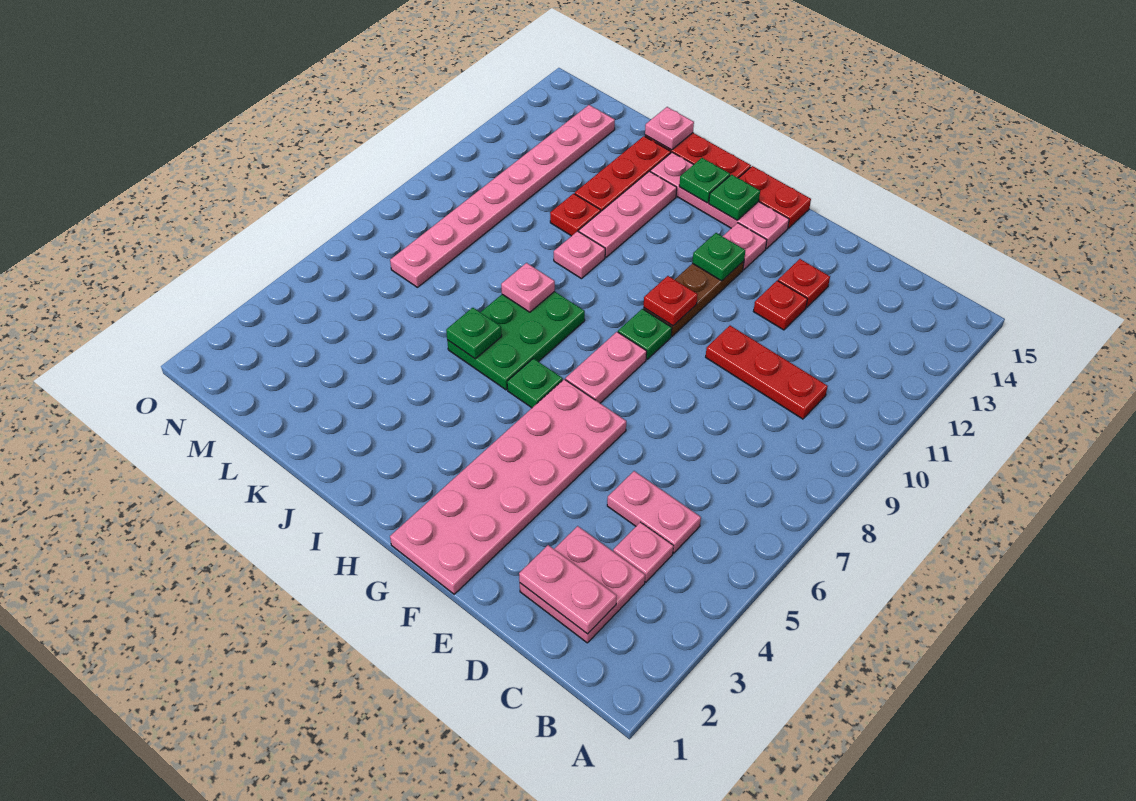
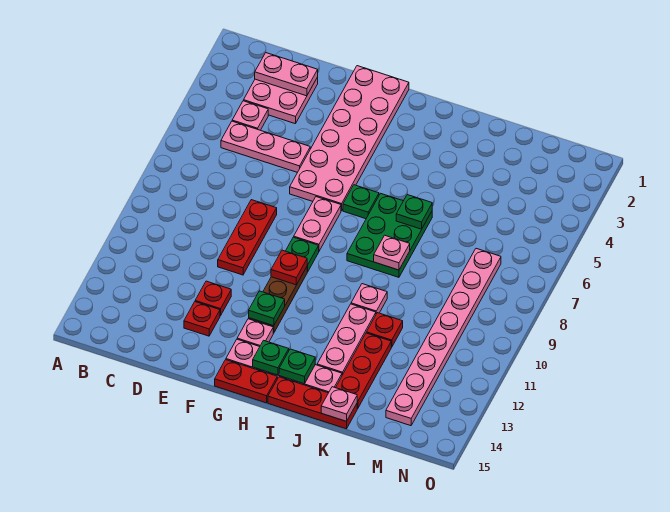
pink plate C5:D5 level 1 -> pink plate C5:E5 level 1
red plate C10:E10 level 1 -> red plate E8:E10 level 1

